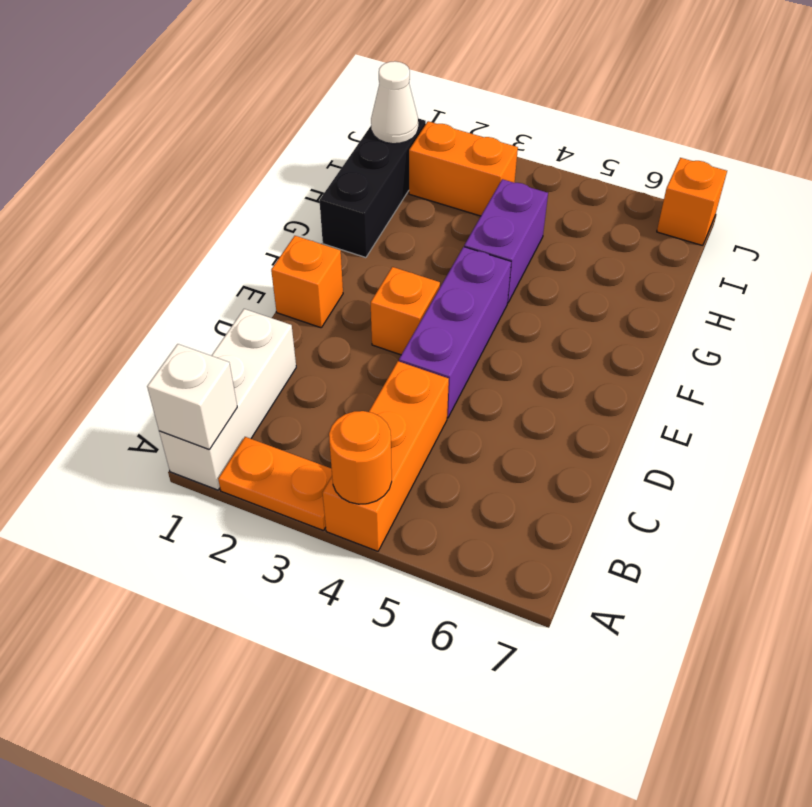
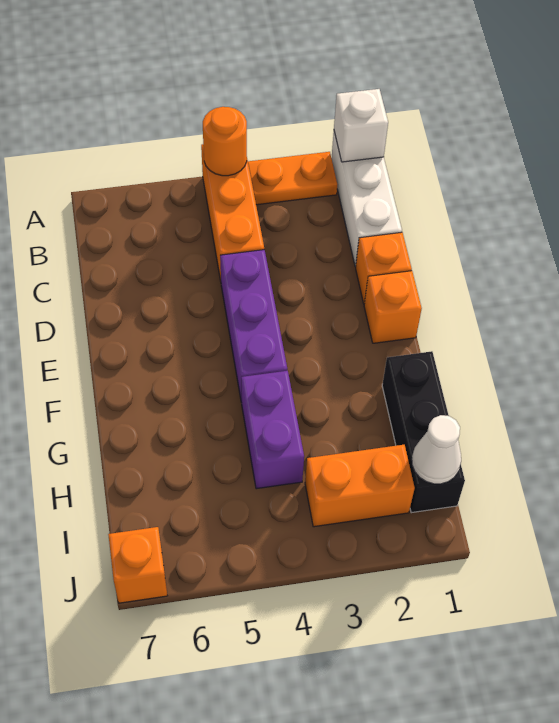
orange brick E3 level 1 -> orange brick D1 level 1

